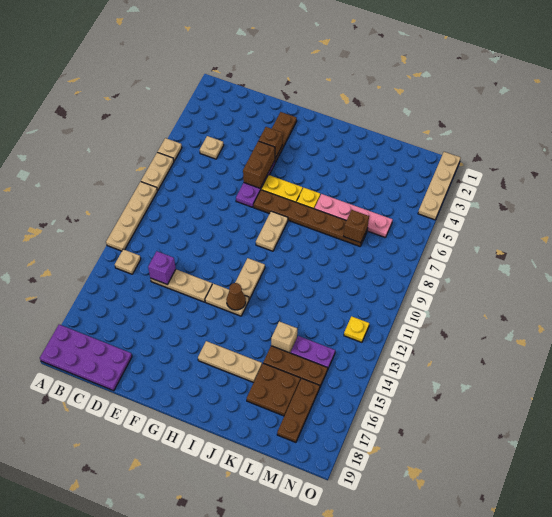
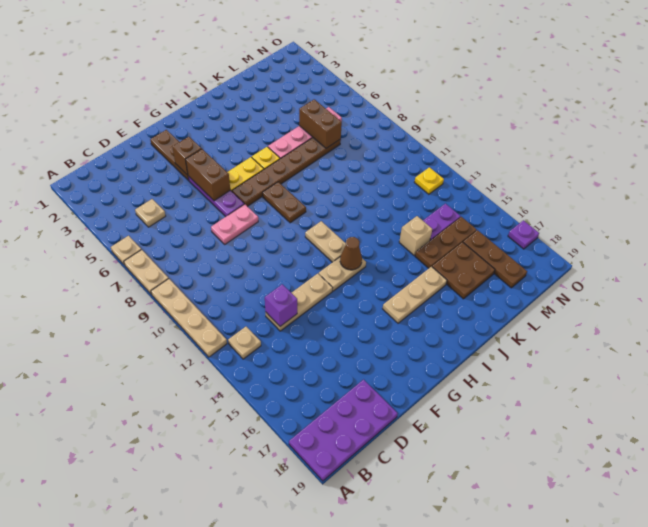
none -> pink plate E8:F8 level 1
tan plate H8:H9 level 1 -> brown plate H8:H9 level 1
brown brick L7 level 2 -> brown brick L6:L7 level 2
tan plate O1:O4 level 1 -> none
none -> purple plate O17 level 1

